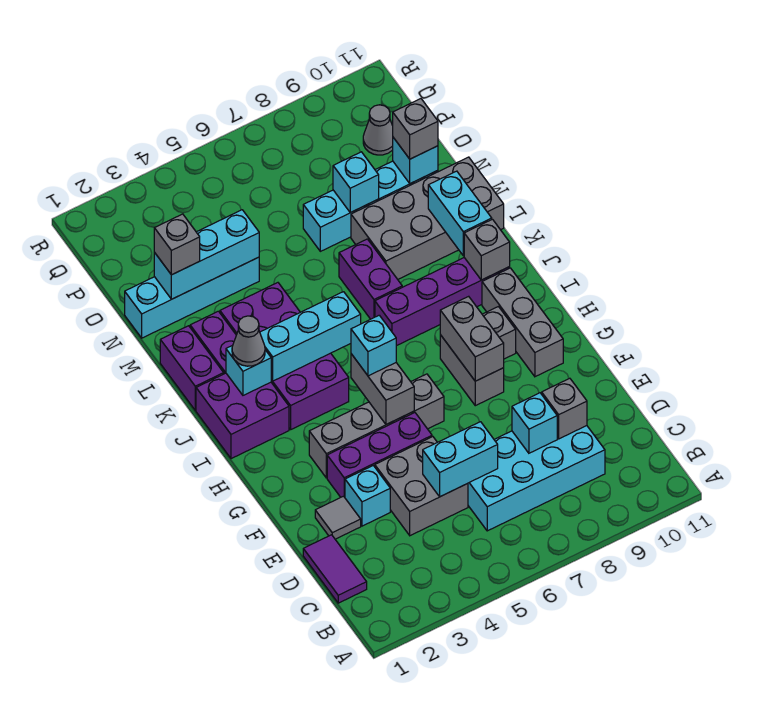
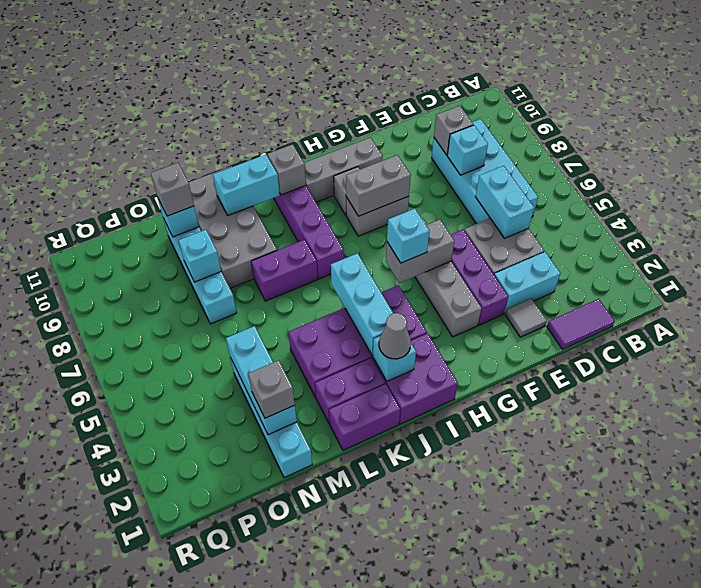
cyan brick E3 level 1 -> cyan brick D3:E3 level 1
grey cone P10 level 1 -> none

